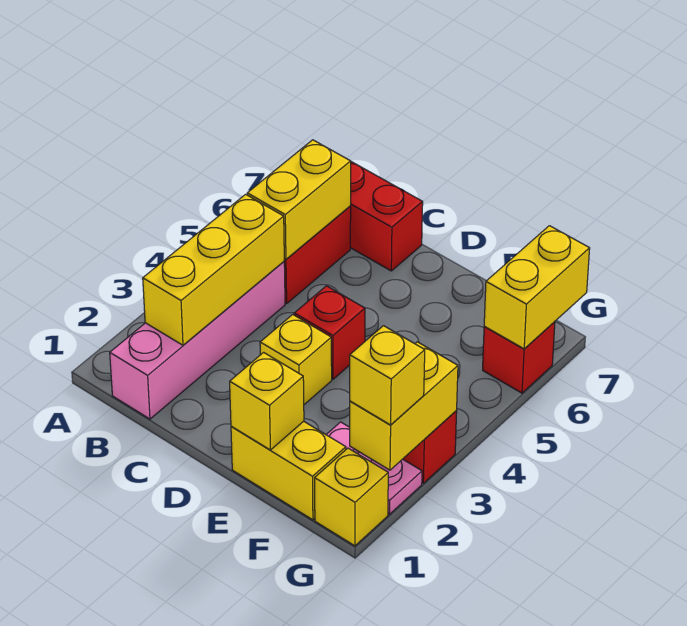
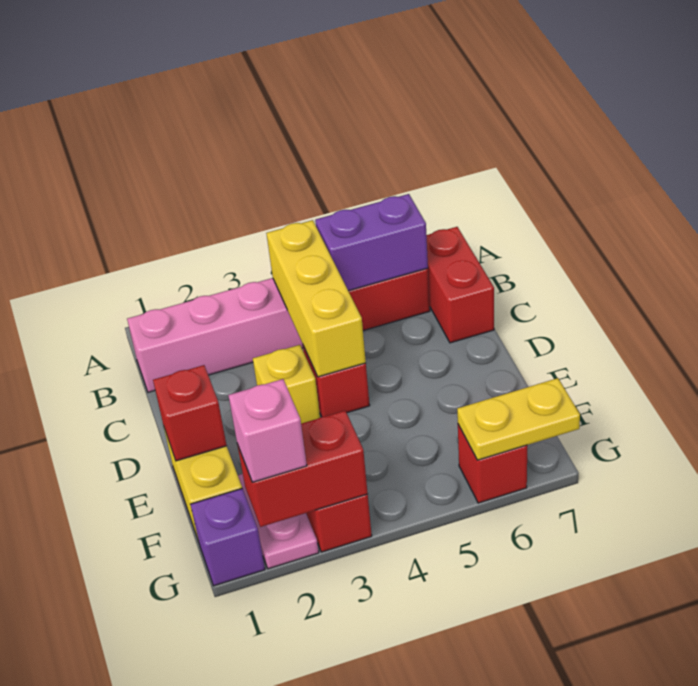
yellow brick B2:B4 level 2 -> yellow brick B4:D4 level 2
yellow brick B5:B6 level 2 -> purple brick B5:B6 level 2
yellow brick E1 level 2 -> red brick E1 level 2
yellow brick G1 level 1 -> purple brick G1 level 1
yellow brick G2:G3 level 2 -> red brick G2:G3 level 2
yellow brick G2 level 3 -> pink brick G2 level 3
yellow brick G6:G7 level 2 -> yellow plate G6:G7 level 2

